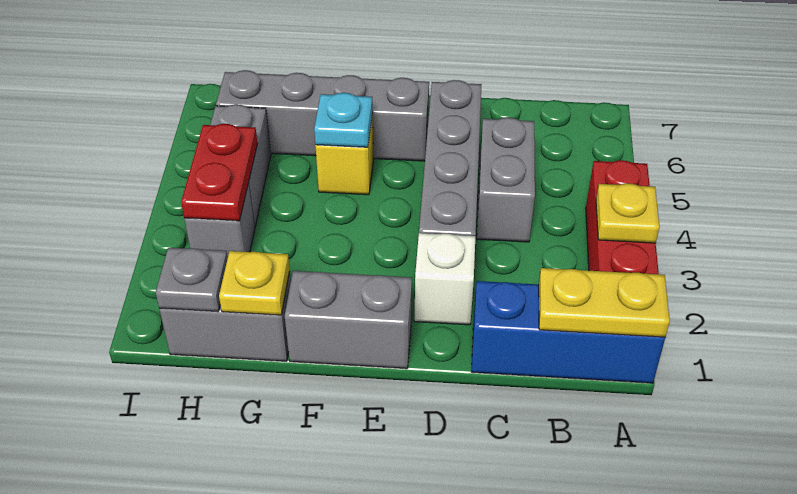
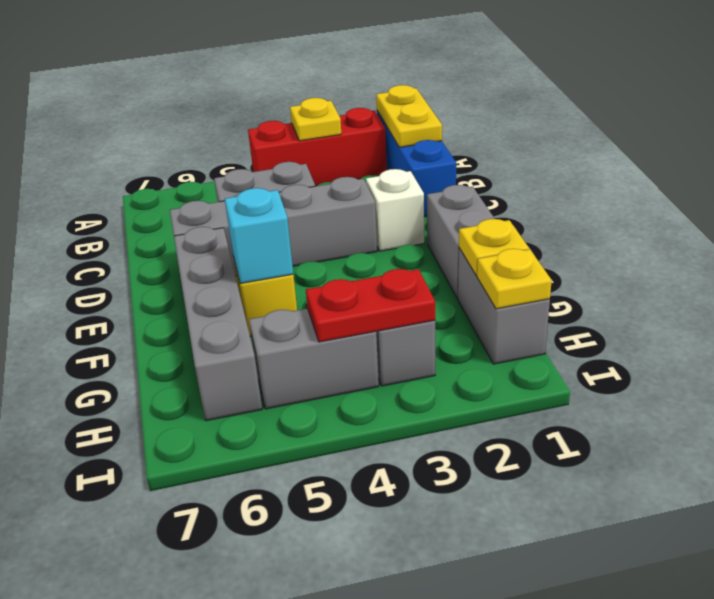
cyan plate F5 level 2 -> cyan brick F5 level 2
grey plate H1 level 2 -> yellow plate H1 level 2

